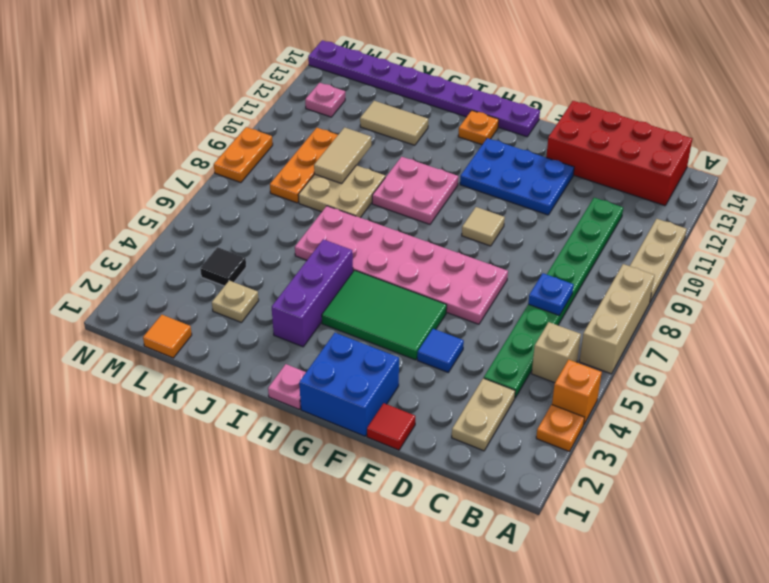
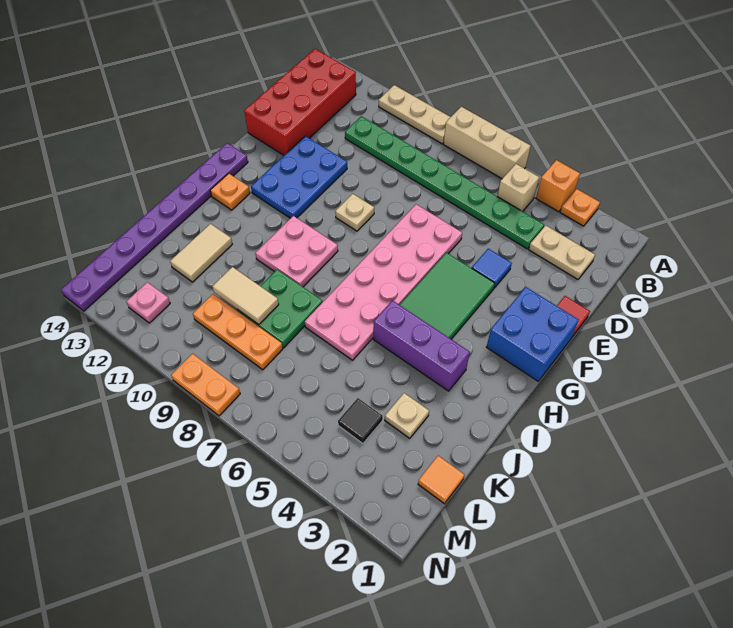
blue plate C7 level 2 -> none
tan tile F9 level 1 -> tan plate F9 level 1
pink plate H1 level 1 -> none
tan plate J8:K9 level 1 -> green plate J8:K9 level 1

